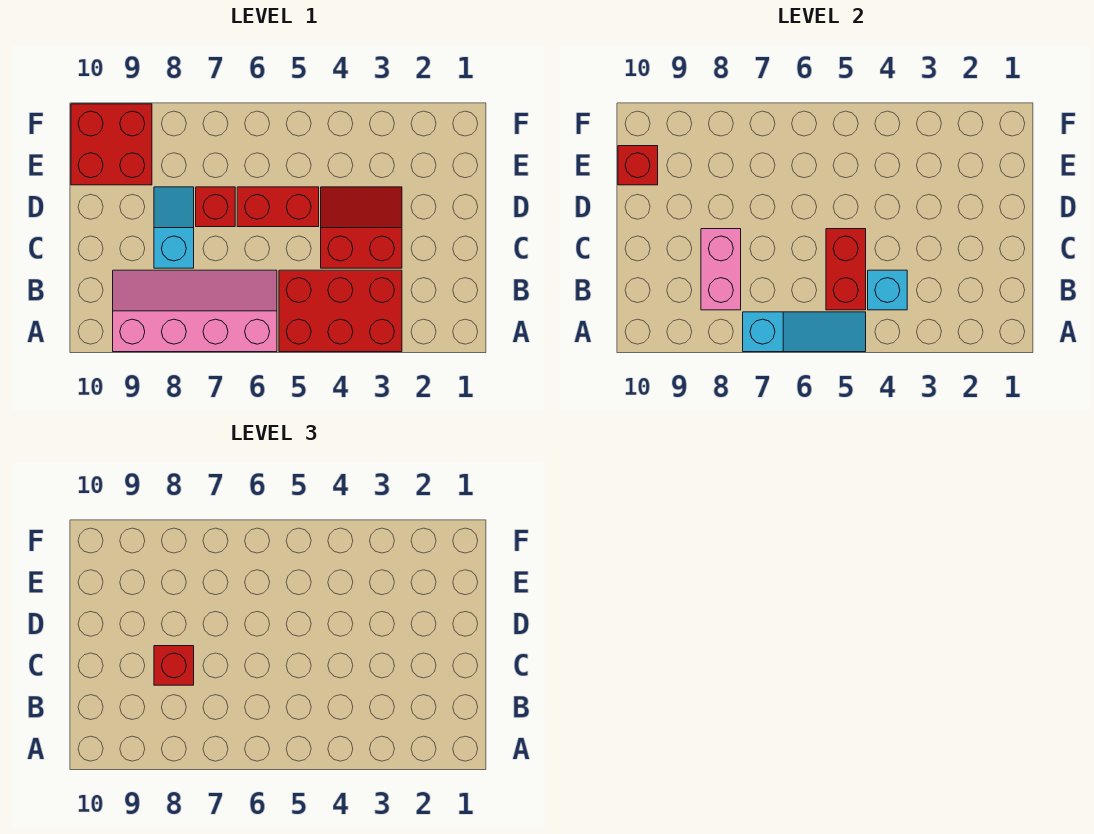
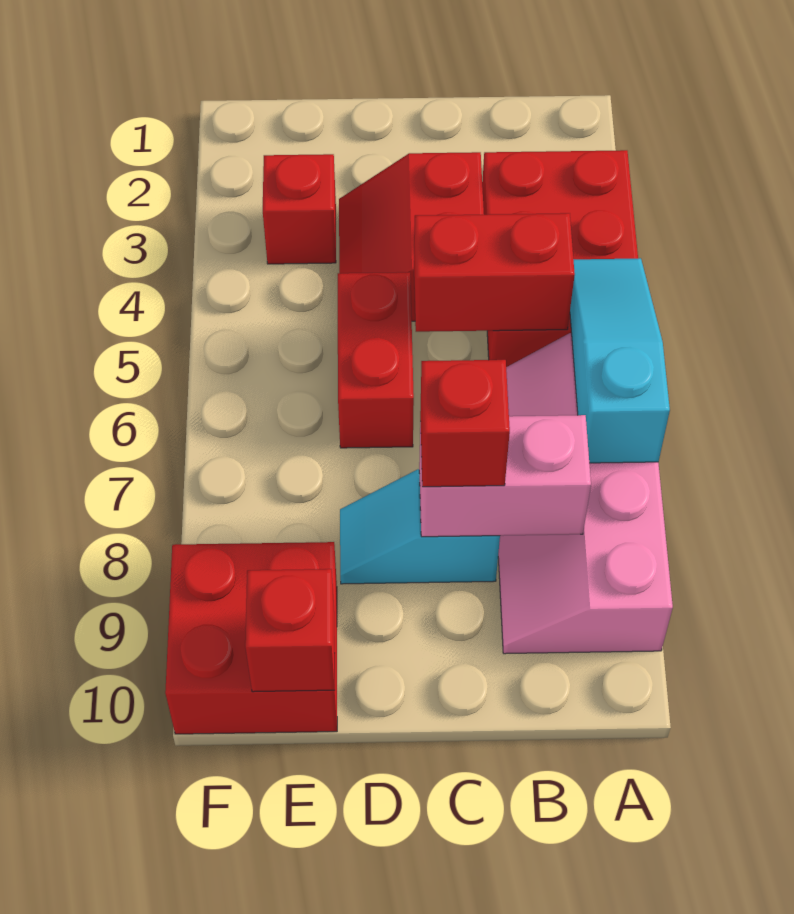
cyan brick B4 level 2 -> none
red brick D7 level 1 -> red brick E3 level 1

